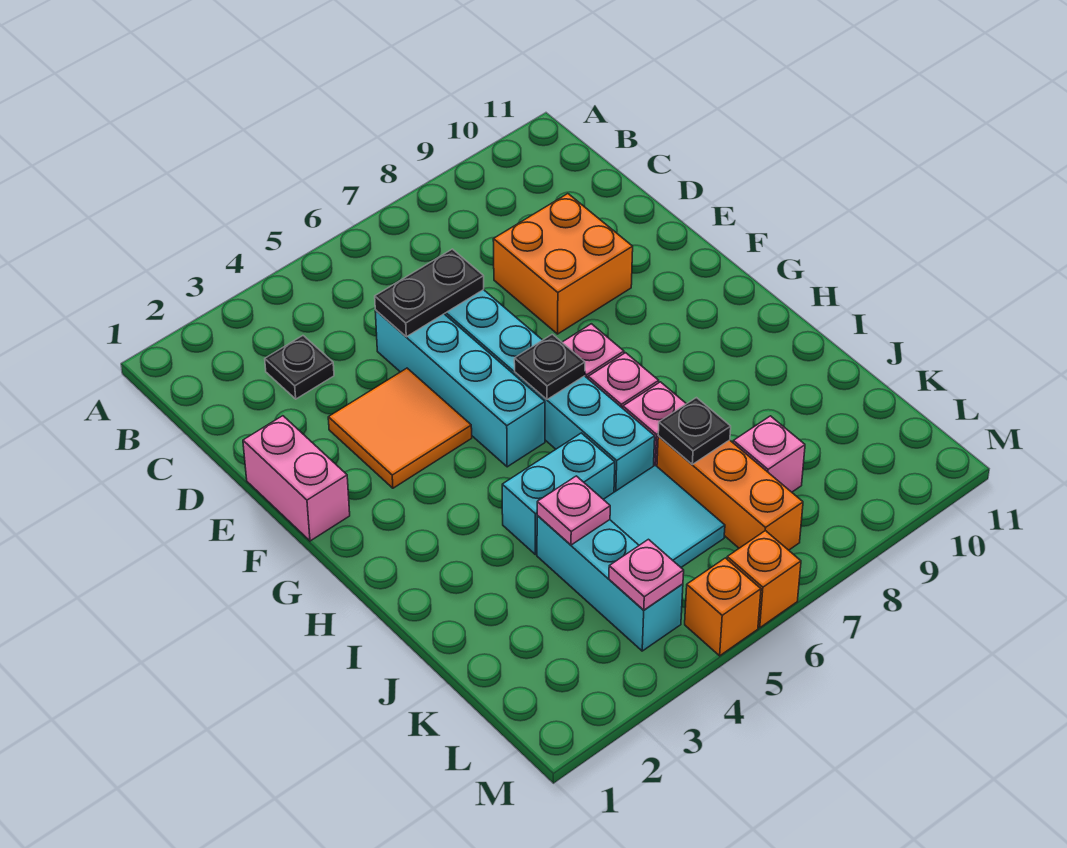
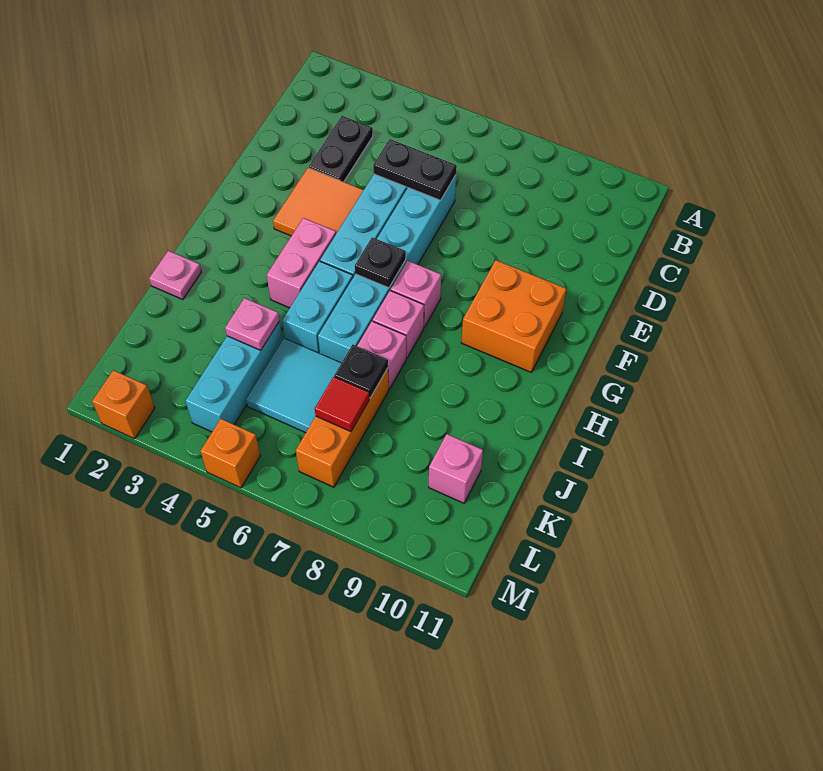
black plate C3 level 1 -> black plate C3:D3 level 1
orange brick D8:E9 level 1 -> orange brick F9:G10 level 1
pink brick E1:F1 level 1 -> pink brick G4:H4 level 1
cyan brick I4:I5 level 1 -> cyan brick H5:I5 level 1
none -> red tile K7 level 2
pink brick K8 level 1 -> pink brick K10 level 1
pink plate L4 level 2 -> pink plate I1 level 1
orange brick M6 level 1 -> orange brick M2 level 1

